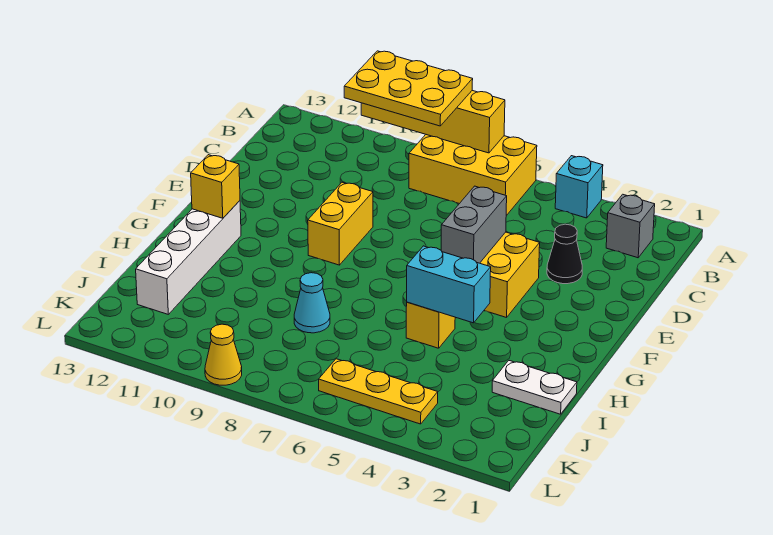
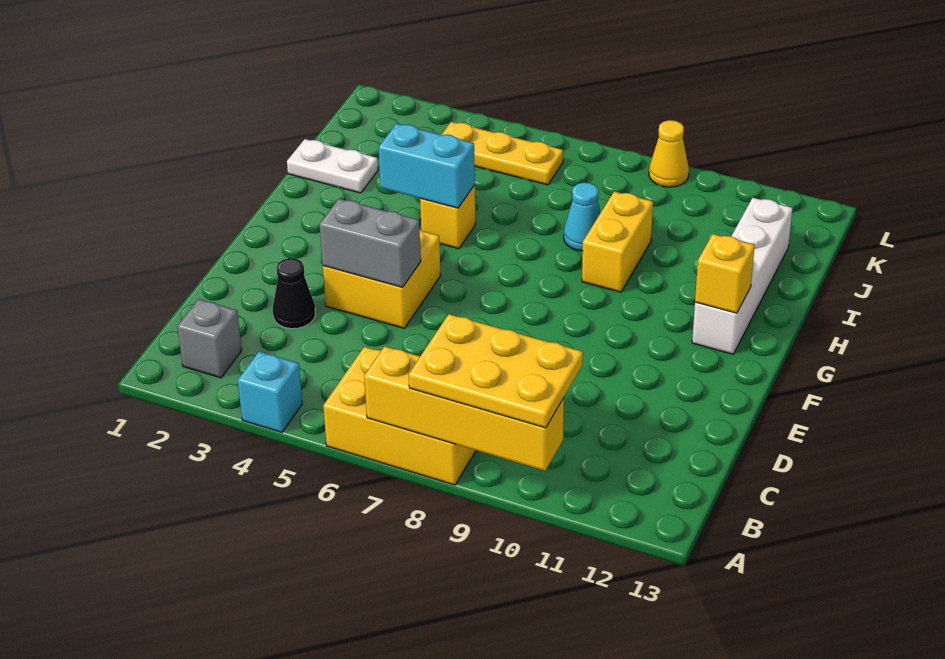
grey brick E5:F5 level 2 -> grey brick E4:E5 level 2
yellow brick E9:F9 level 1 -> yellow brick H9:I9 level 1

